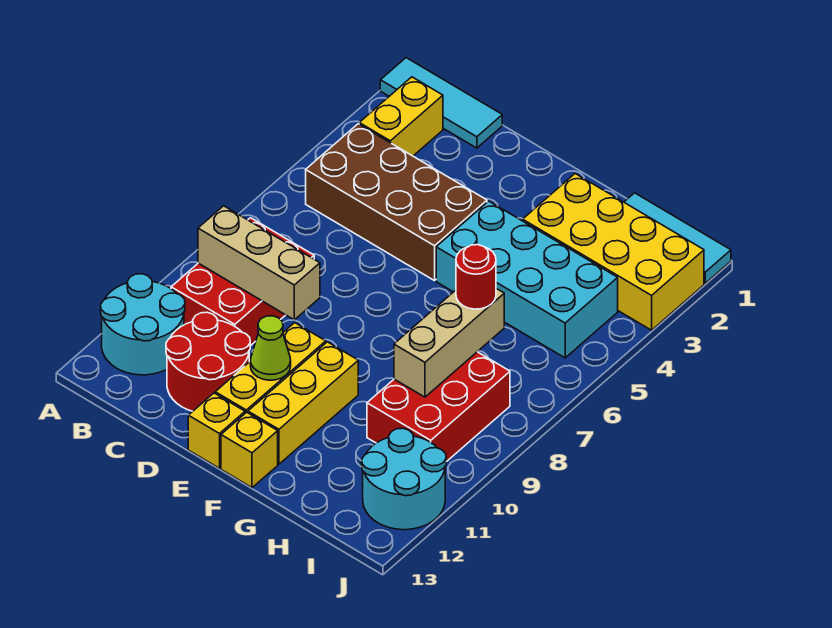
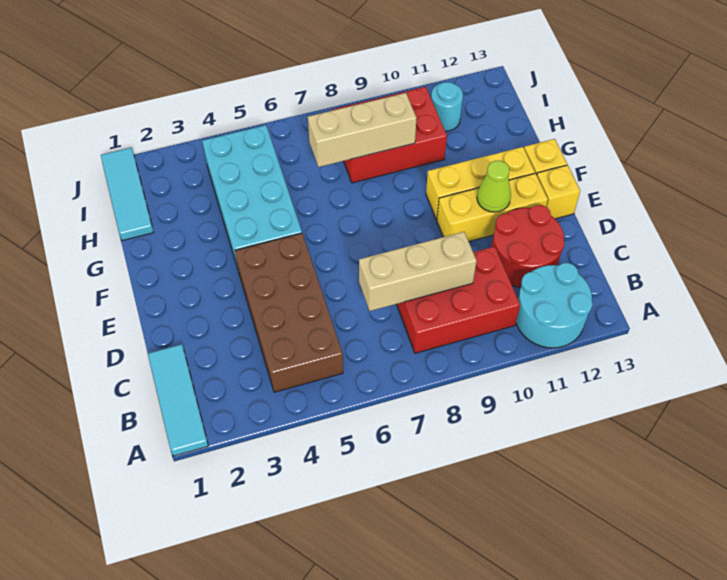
yellow brick B2:B3 level 1 -> none
tan brick B9:D9 level 2 -> tan brick C7:C9 level 2
yellow brick G2:J3 level 1 -> none
red round brick H7 level 3 -> none
cyan round brick I11:J12 level 1 -> cyan round brick I11 level 1

